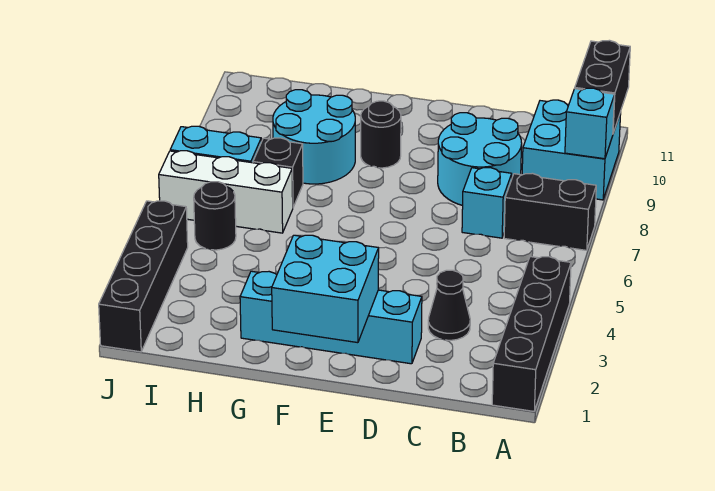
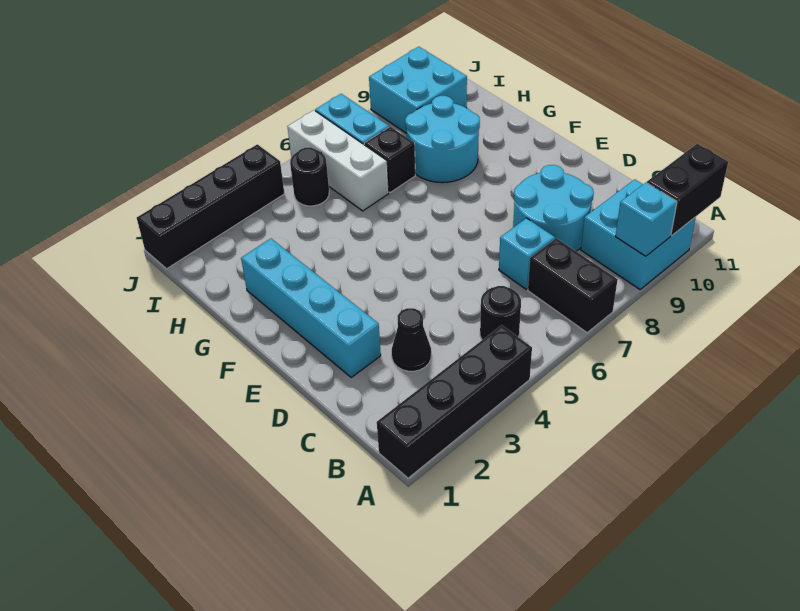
cyan brick E1:F2 level 2 -> cyan brick I9:J10 level 1
black round brick F9 level 1 -> black round brick B5 level 1

